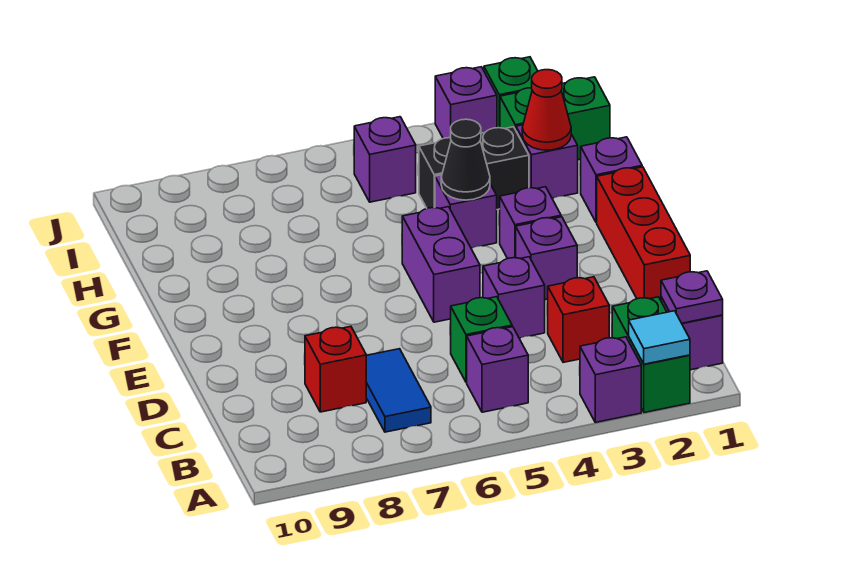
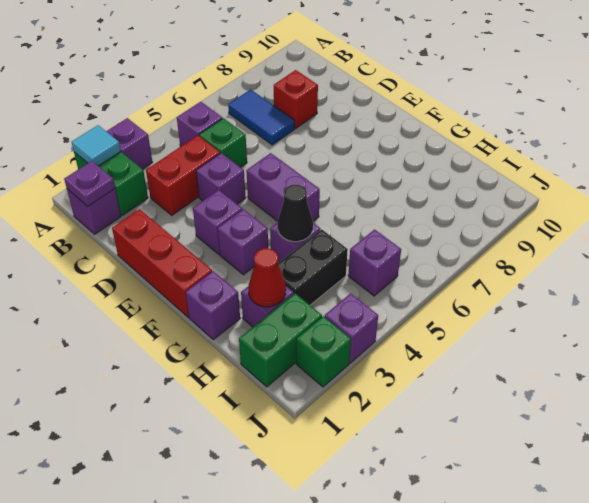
red brick C3 level 1 -> red brick C3:C4 level 1

